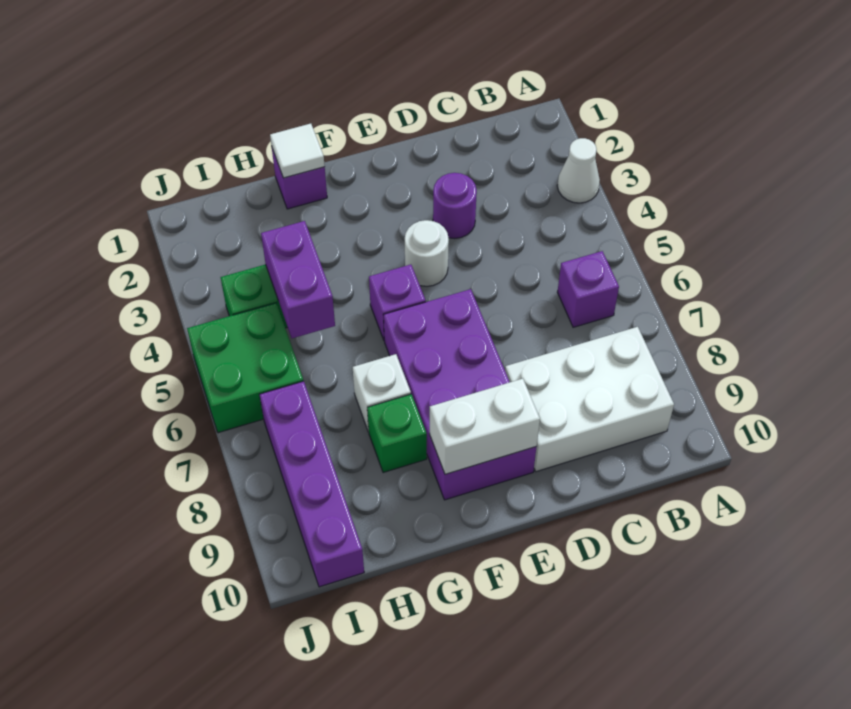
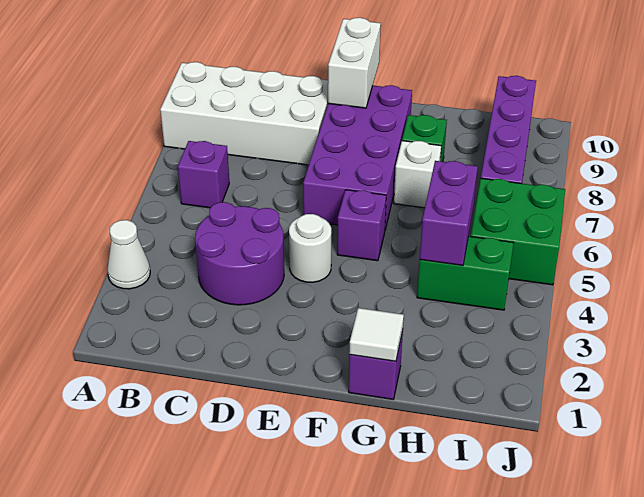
white brick B8:D9 level 1 -> white brick A8:D9 level 1
purple round brick D3 level 1 -> purple round brick C3:D4 level 1
white brick E9:F9 level 2 -> white brick E9:E10 level 2

